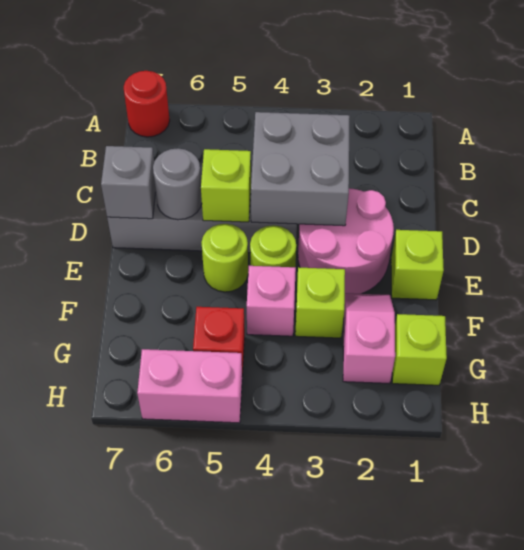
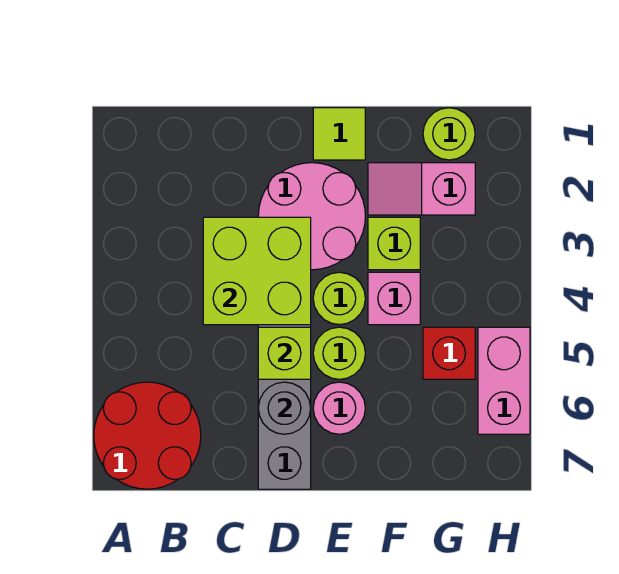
red round brick A7 level 1 -> red round brick A6:B7 level 1
grey brick C3:D4 level 2 -> lime brick C3:D4 level 2
grey brick D7 level 2 -> none
lime brick E1 level 1 -> lime tile E1 level 1
none -> pink round brick E6 level 1
lime brick G1 level 1 -> lime round brick G1 level 1

